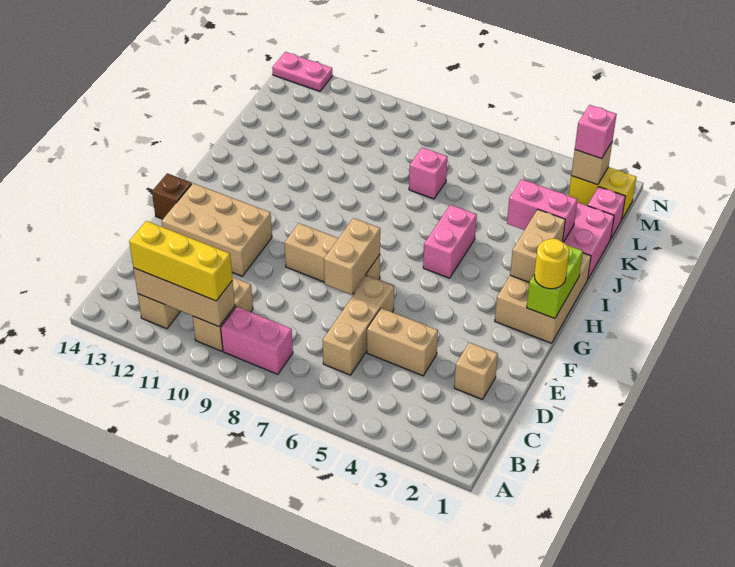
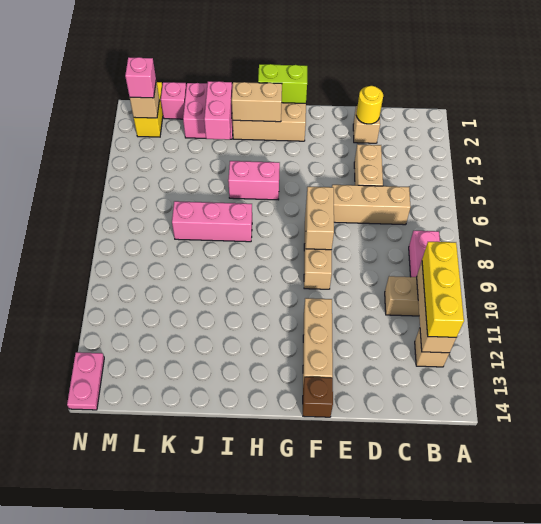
tan brick E7:F7 level 2 -> tan brick F7:F8 level 2
tan brick E11:F13 level 1 -> tan brick F11:F13 level 1
yellow round brick G1 level 3 -> yellow round brick D2 level 2
pink brick K7 level 1 -> pink brick I7:K7 level 1

